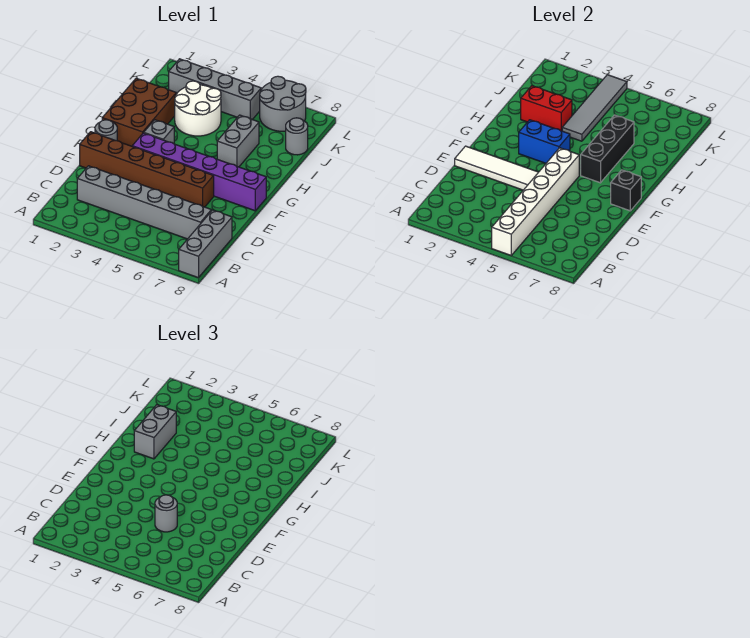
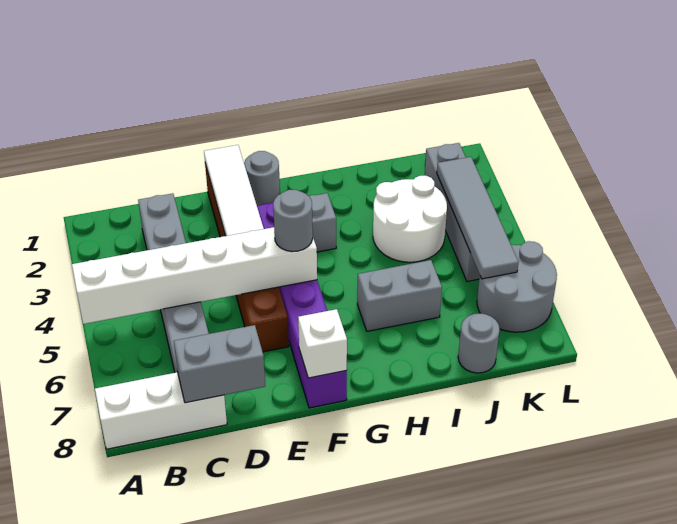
grey brick A8:C8 level 1 -> white brick A8:C8 level 1
grey round brick D5 level 3 -> grey round brick F5 level 3
black brick F8 level 2 -> white brick F8 level 2
brown brick G1:I2 level 1 -> none
blue brick G3:G4 level 2 -> none
black brick G6:I6 level 2 -> none
grey brick H2:I2 level 3 -> grey brick C8:D8 level 2
red brick I2:I3 level 2 -> none
grey tile I4:L4 level 2 -> grey tile K3:K6 level 2

